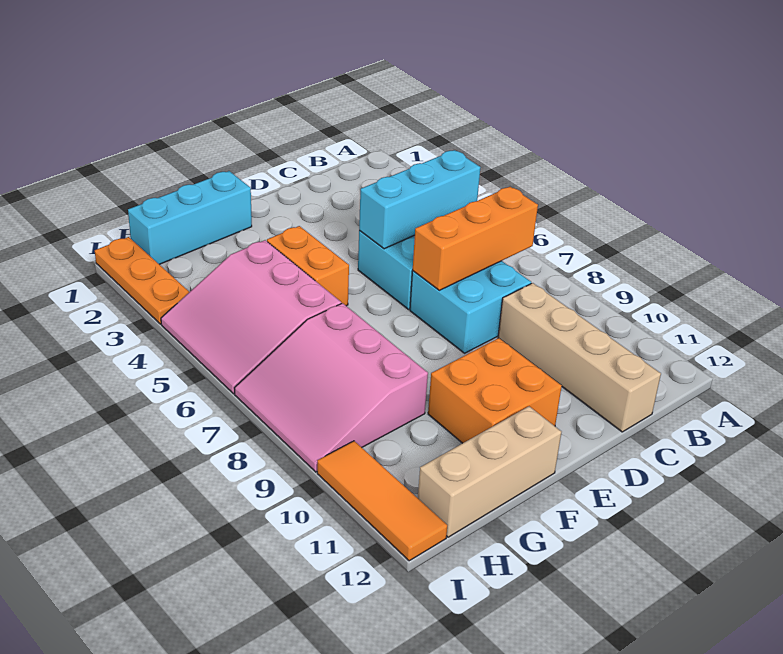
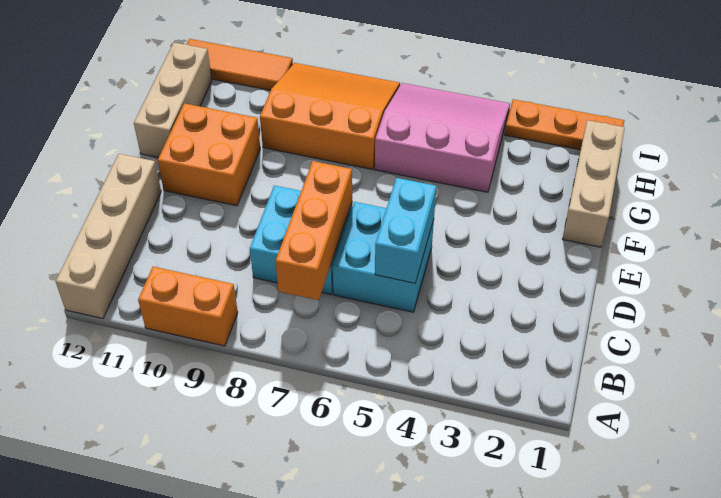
cyan brick B5:D5 level 2 -> cyan brick C5:D5 level 2
tan brick C9:C12 level 1 -> tan brick A12:D12 level 1
cyan brick F1:H1 level 1 -> tan brick F1:H1 level 1
orange brick F4:F5 level 1 -> orange brick A9:A10 level 1
pink slope G7:I9 level 1 top G -> orange slope G7:I9 level 1 top G

